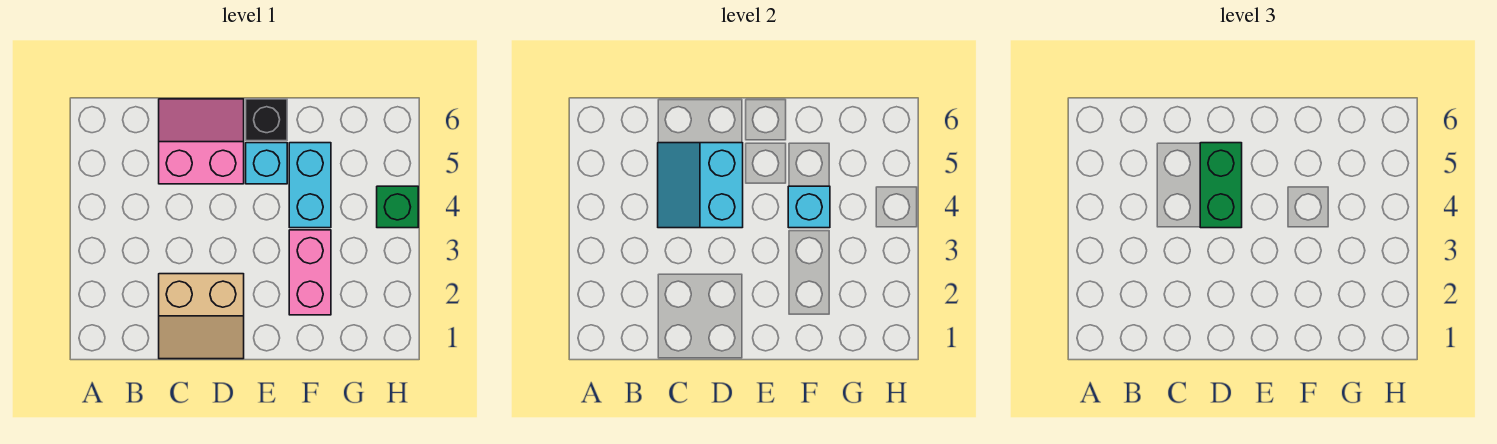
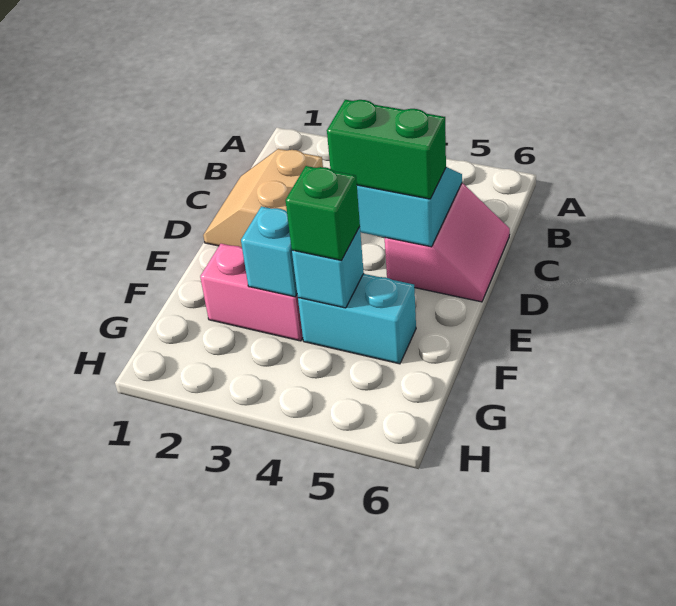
cyan brick E5 level 1 -> cyan brick F3 level 2
black brick E6 level 1 -> none
green brick H4 level 1 -> green brick F4 level 3

